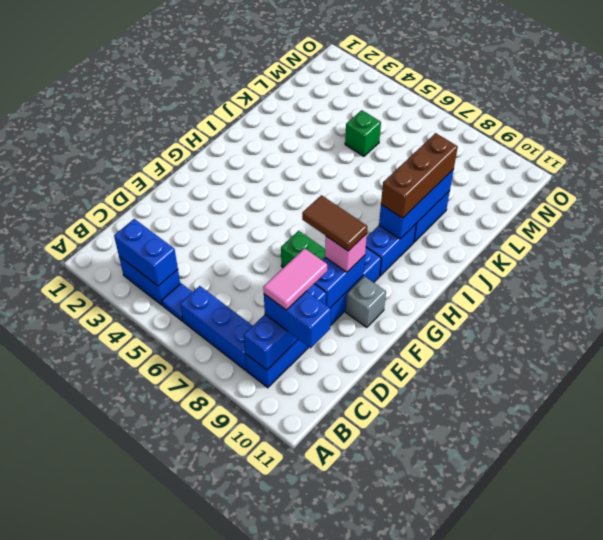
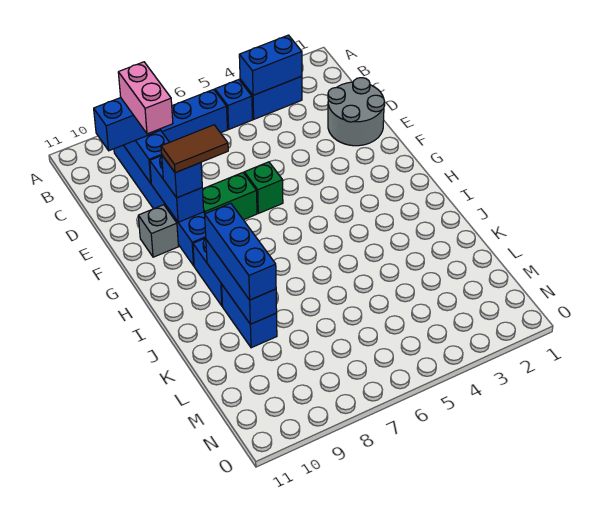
blue tile B5 level 1 -> blue brick B5 level 1
pink tile C9:D9 level 4 -> pink brick C9:D9 level 4
none -> grey round brick D1:E2 level 1
pink brick F9 level 3 -> blue brick F9 level 3
brown brick I9:K9 level 3 -> blue brick I9:K9 level 3
green brick L5 level 1 -> green brick F6 level 1

